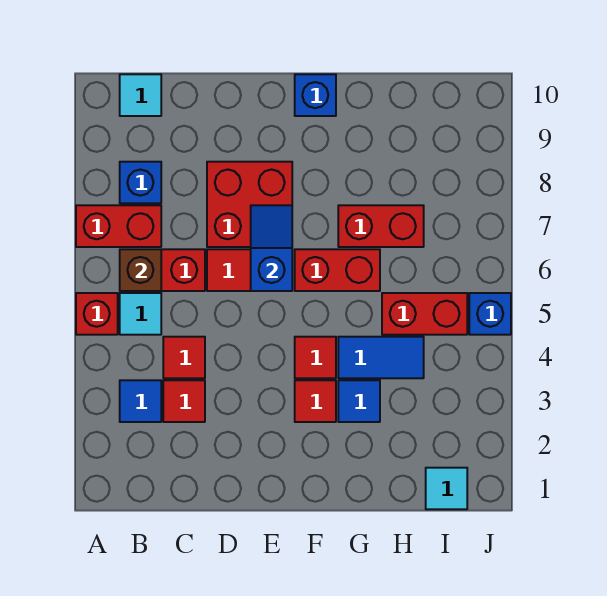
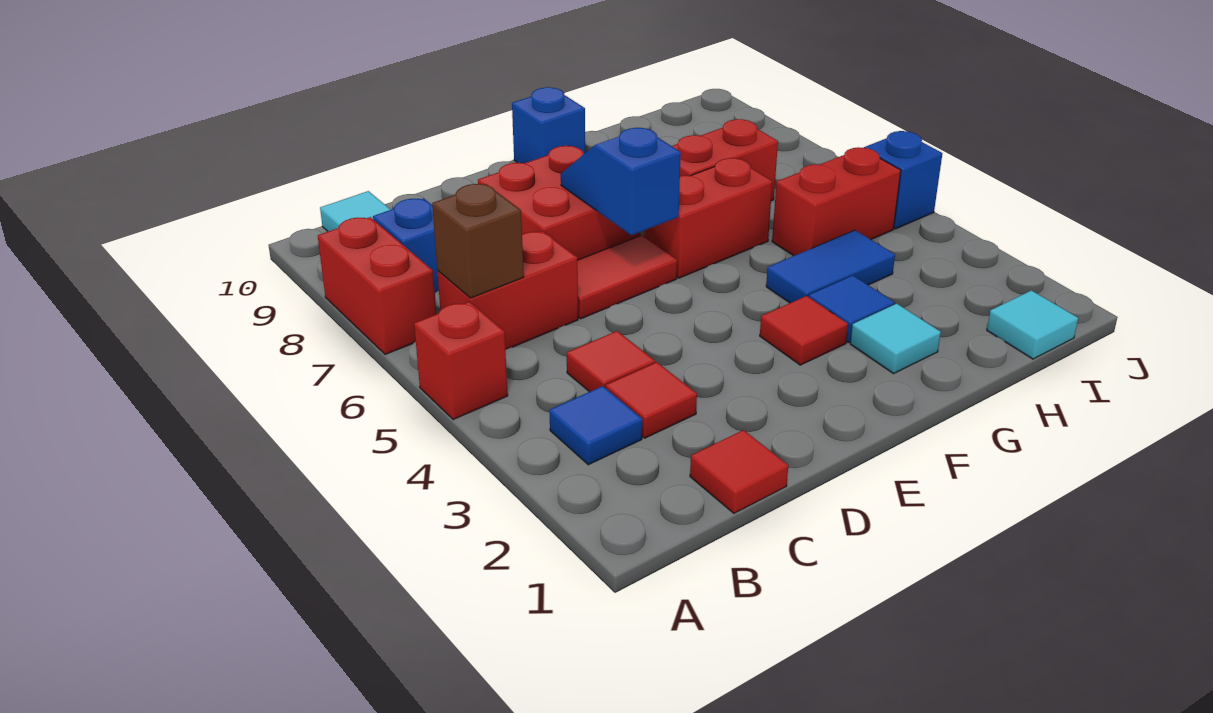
red brick A7:B7 level 1 -> red brick A7:A8 level 1
cyan tile B5 level 1 -> cyan tile G2 level 1
red tile F4 level 1 -> red tile C1 level 1

